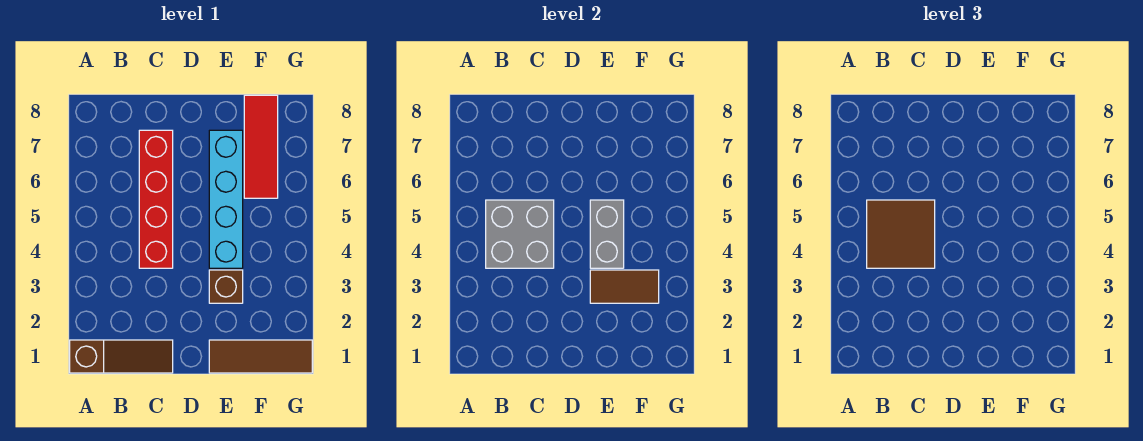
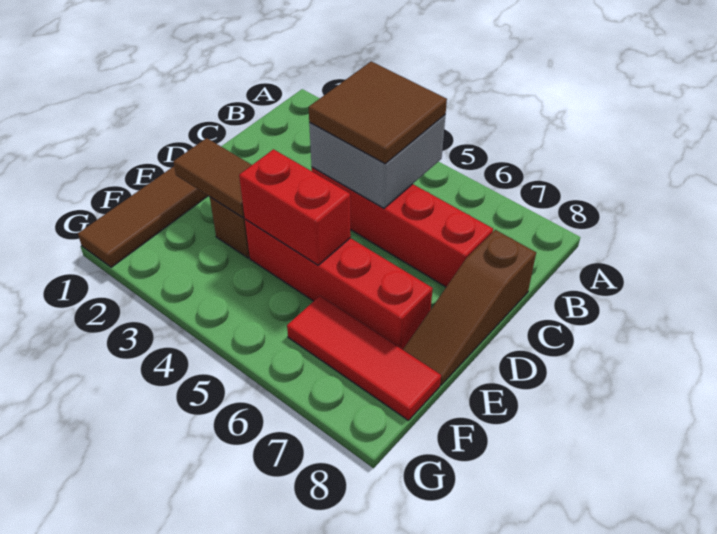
brown slope A1:C1 level 1 top A -> brown slope C8:E8 level 1 top C
brown tile E3:F3 level 2 -> brown tile E2:E3 level 2
cyan brick E4:E7 level 1 -> red brick E4:E7 level 1
grey brick E4:E5 level 2 -> red brick E4:E5 level 2

